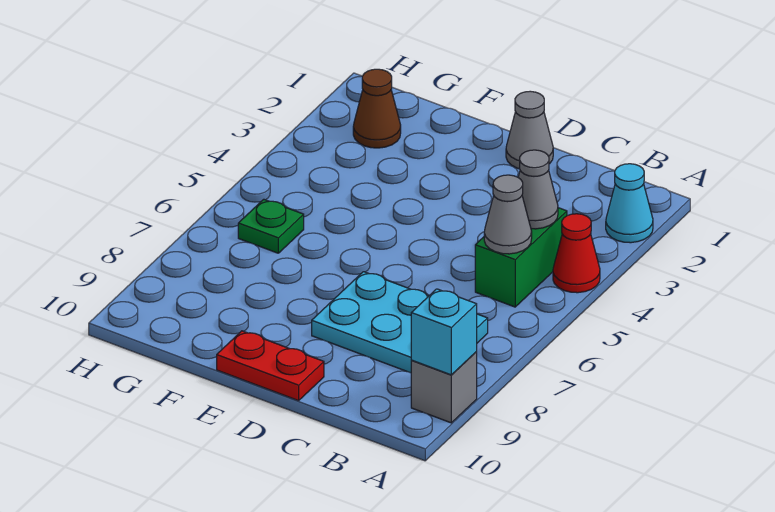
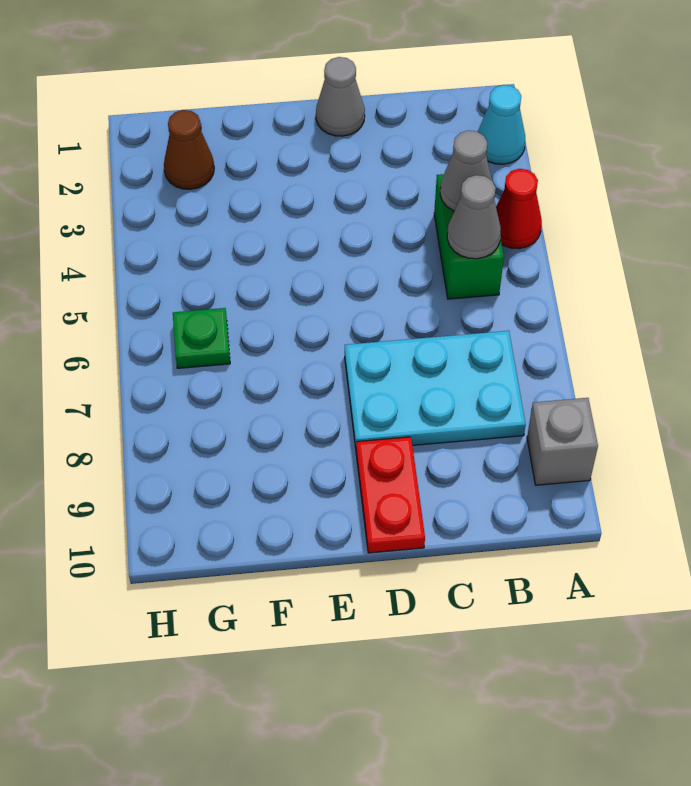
cyan brick A9 level 2 -> none
red plate D10:E10 level 1 -> red plate D9:D10 level 1

